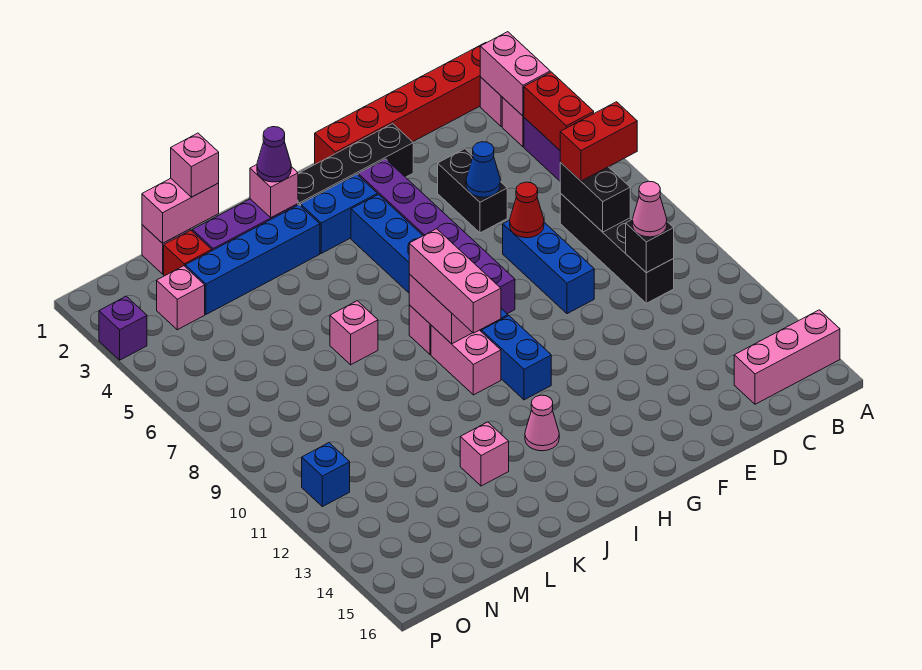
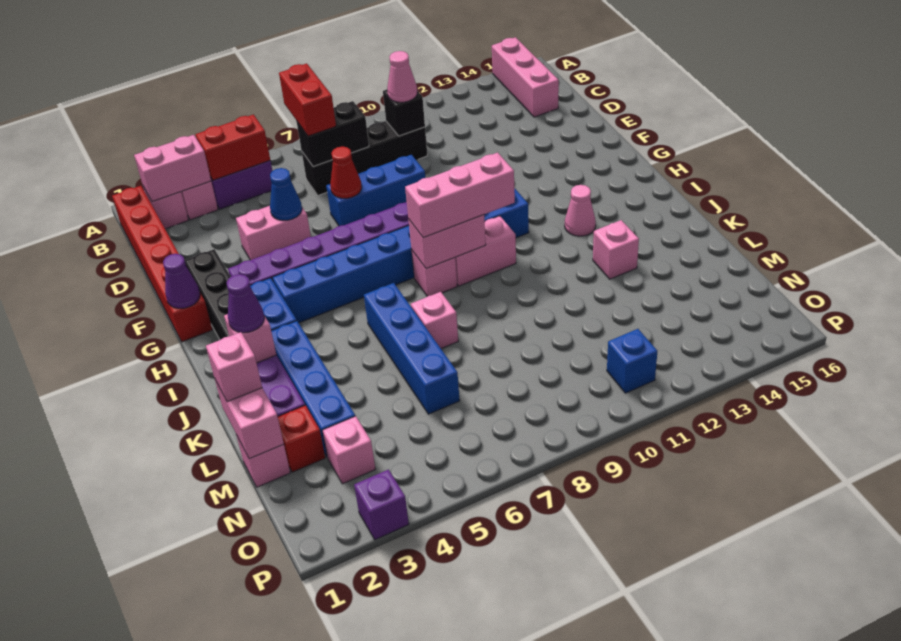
black brick E4:E5 level 1 -> pink brick E4:E5 level 1
none -> purple cone G1 level 2
none -> blue brick J6:M6 level 1

